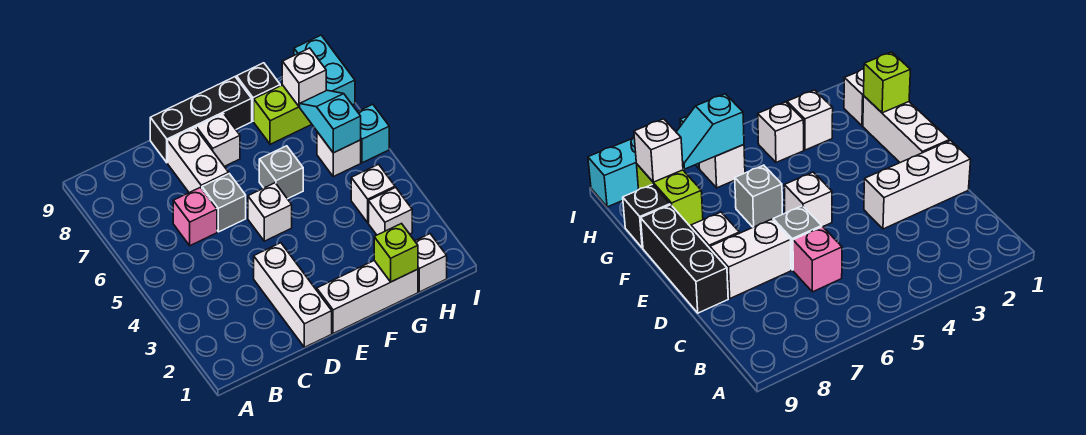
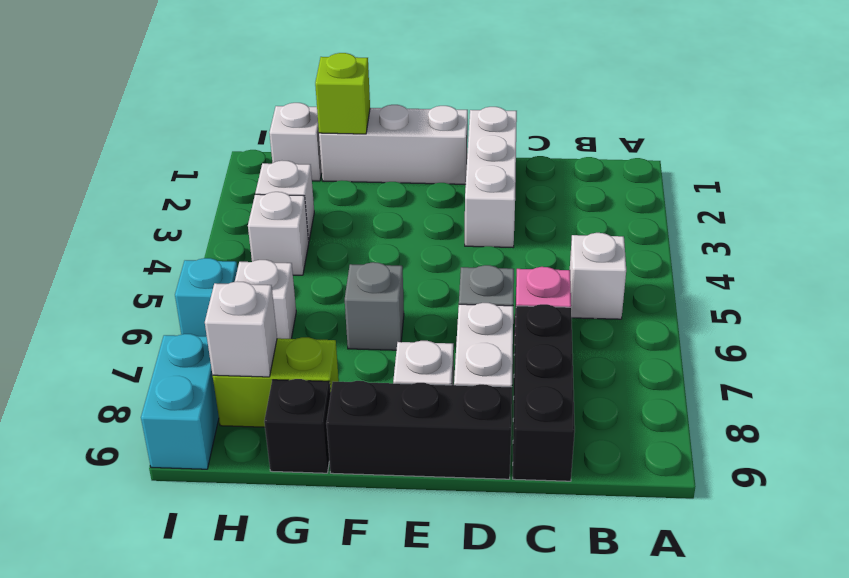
none -> black brick C7:C9 level 1
white brick E5 level 1 -> white brick B5 level 1
cyan slope H6:H7 level 2 top 6 -> none

